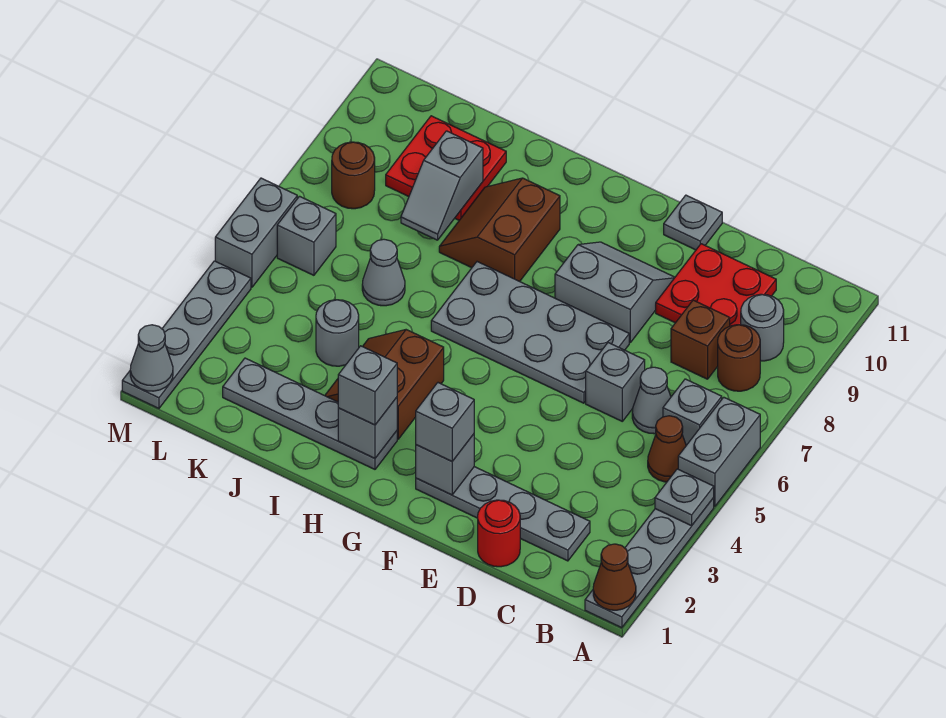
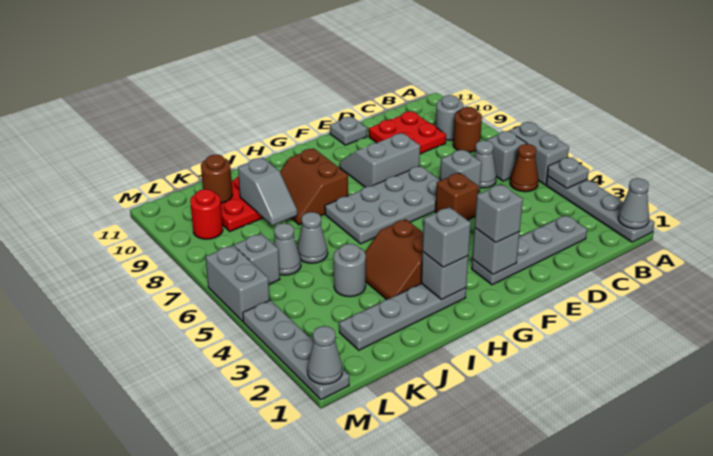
brown cone A1 level 2 -> grey cone A1 level 2
brown brick C8 level 1 -> brown brick E5 level 1
red round brick D1 level 1 -> red round brick L9 level 1
none -> grey cone K6 level 1
brown round brick L8 level 1 -> brown round brick K10 level 2

